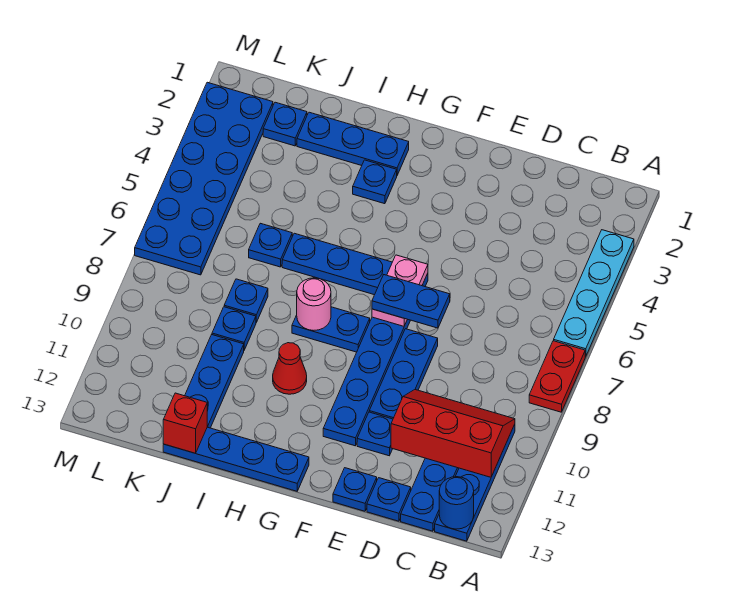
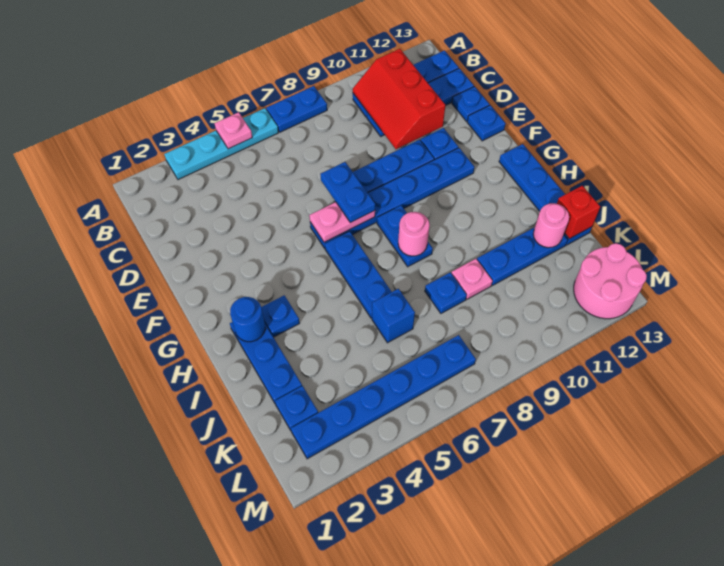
none -> pink plate A5 level 2
red plate A7:A8 level 1 -> blue plate A7:A8 level 1
blue round brick B13 level 2 -> blue round brick H2 level 2
red cone H10 level 1 -> none
blue plate J6 level 1 -> blue brick J6 level 1
blue plate J9 level 1 -> pink plate J9 level 1
none -> pink round brick J12 level 2
blue plate L2:M7 level 1 -> blue plate L2:L7 level 1
none -> pink round brick L12:M13 level 1

